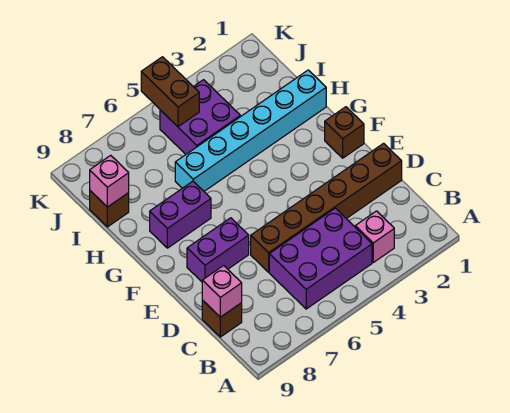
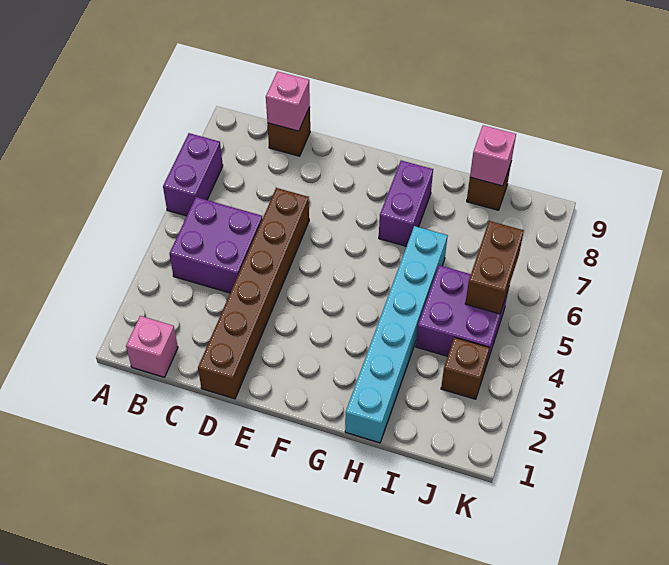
pink brick B3 level 1 -> pink brick B1 level 1
purple brick B4:C6 level 1 -> purple brick B4:C5 level 1
purple brick E7:E8 level 1 -> purple brick A6:A7 level 1
brown brick F1 level 1 -> brown brick J3 level 1
brown brick J5:K5 level 2 -> brown brick J5:J6 level 2

